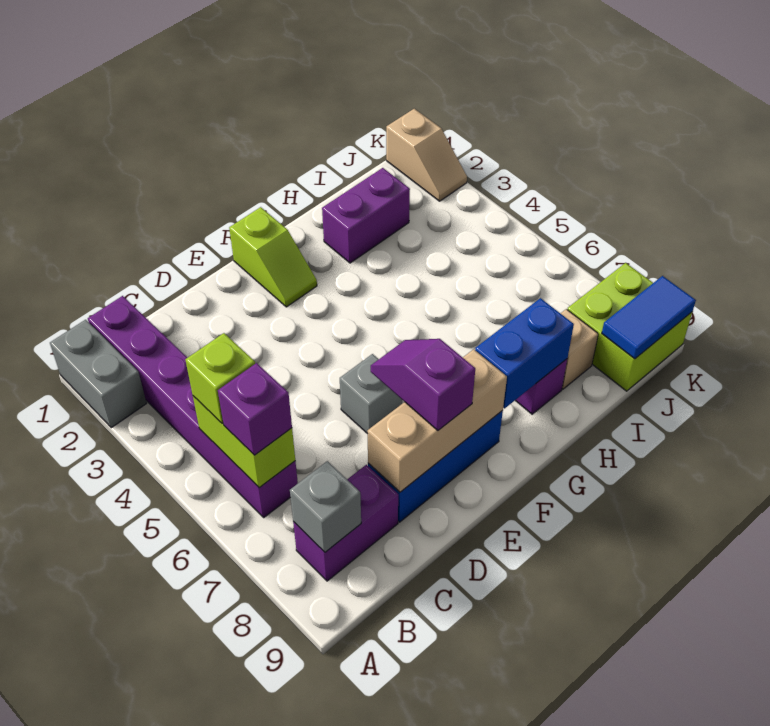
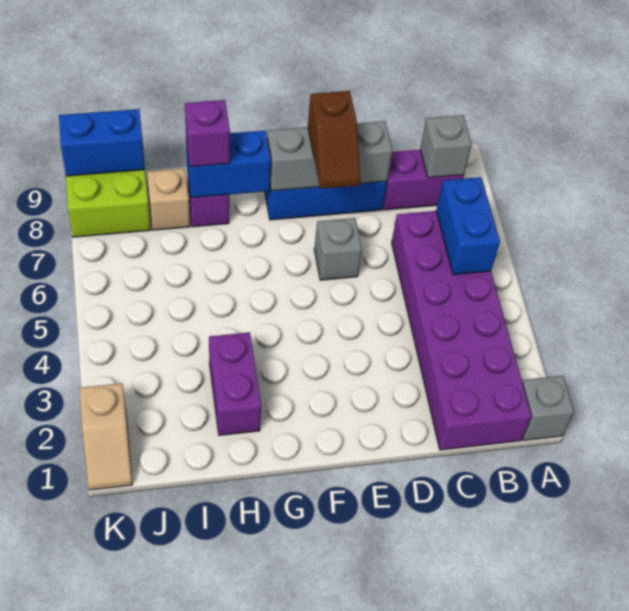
grey brick A1:A2 level 1 -> grey brick A1 level 1
purple brick B1:B6 level 1 -> purple brick B1:C6 level 1
lime brick B5:B6 level 2 -> blue brick B5:B6 level 2
lime brick B5 level 3 -> none
purple brick B6 level 3 -> purple brick H8 level 3
tan brick D8:F8 level 2 -> grey brick D8:F8 level 2
purple slope E7:E8 level 3 top 8 -> brown slope E7:E8 level 3 top 8
lime slope F1:F2 level 1 top 1 -> none
purple brick H2:I2 level 1 -> purple brick H2:H3 level 1
blue tile J9:K9 level 2 -> blue brick J9:K9 level 2
tan slope K1:K2 level 1 top 1 -> tan slope K1:K2 level 1 top 2

